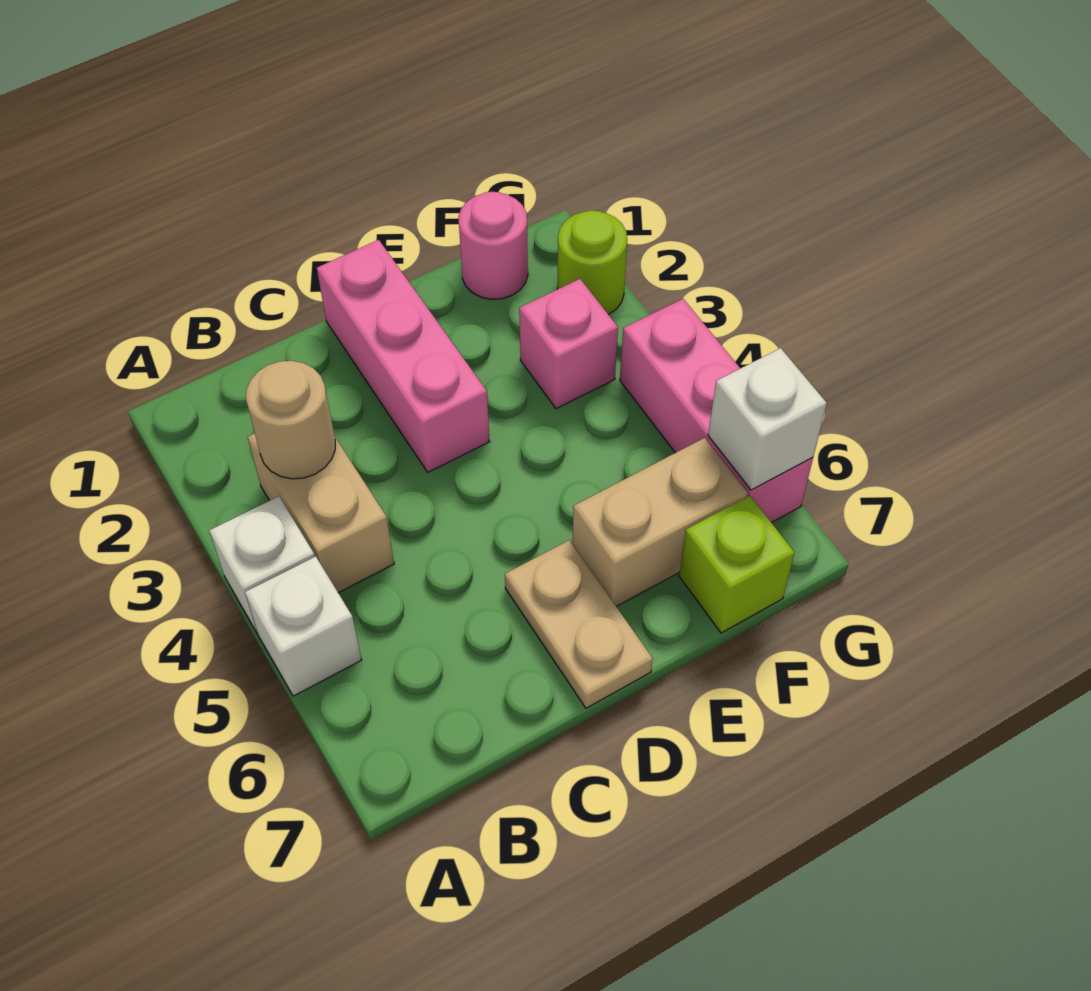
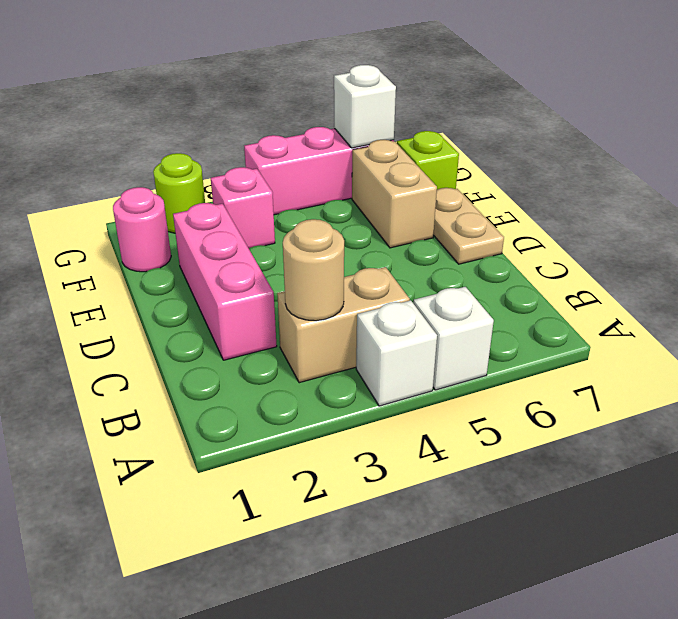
pink brick D1:D3 level 1 -> pink brick C2:E2 level 1
tan plate D6:D7 level 1 -> tan plate D7:E7 level 1

